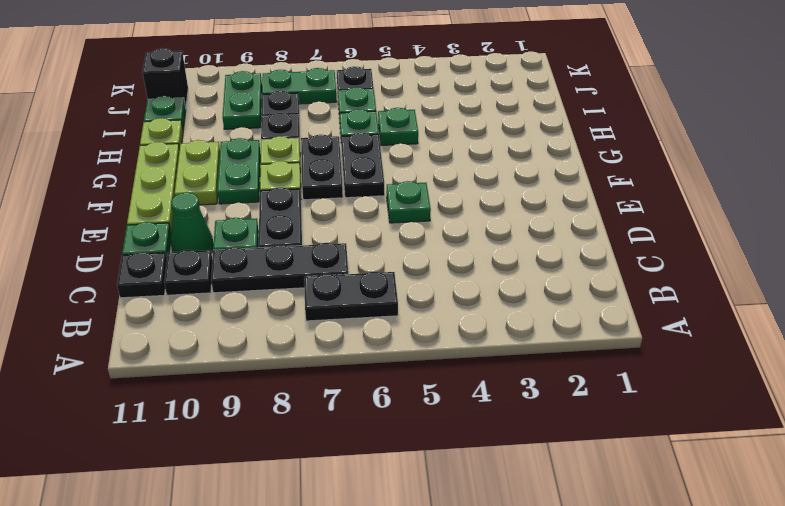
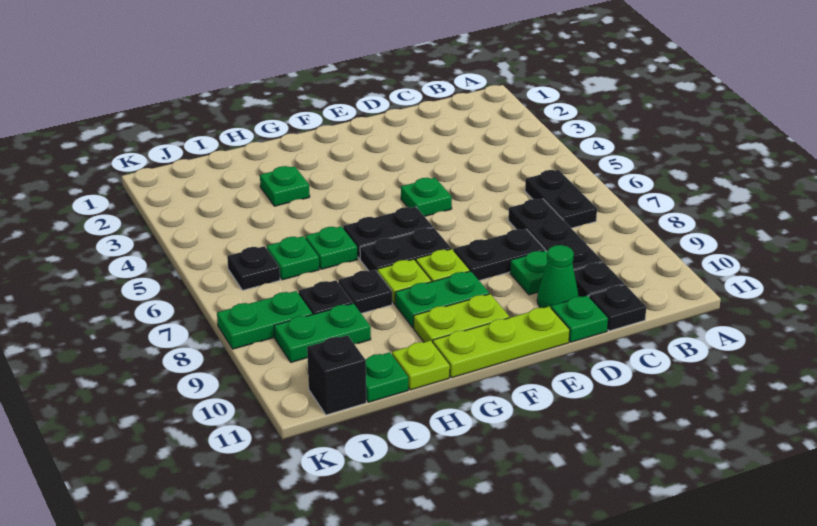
green plate H5 level 1 -> green plate H3 level 1
green plate J7:J8 level 1 -> green plate J8:K8 level 1

